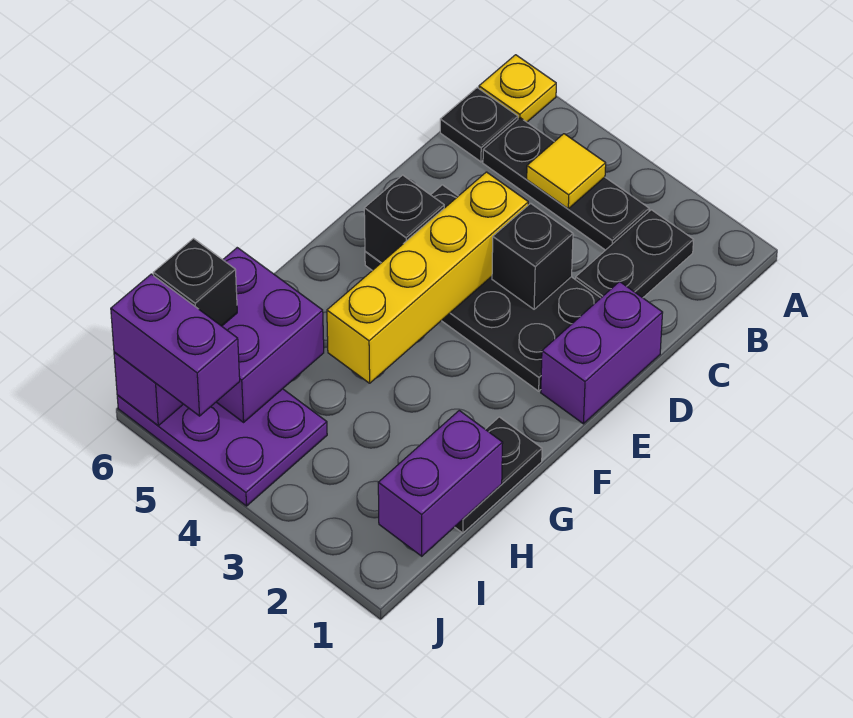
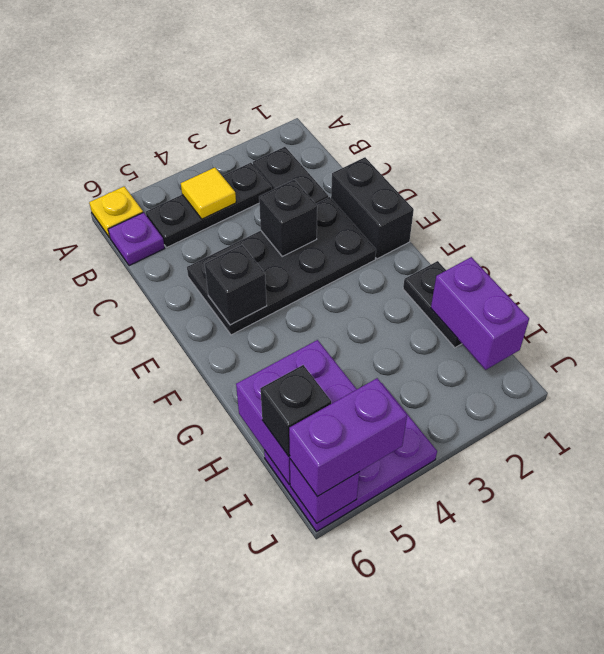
black plate B6 level 1 -> purple plate B6 level 1
purple brick D1:E1 level 1 -> black brick D1:E1 level 1
yellow brick D4:G4 level 2 -> none

